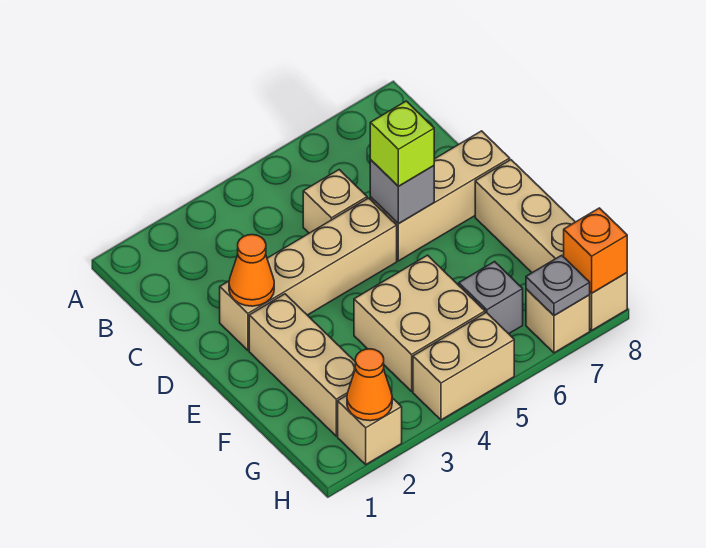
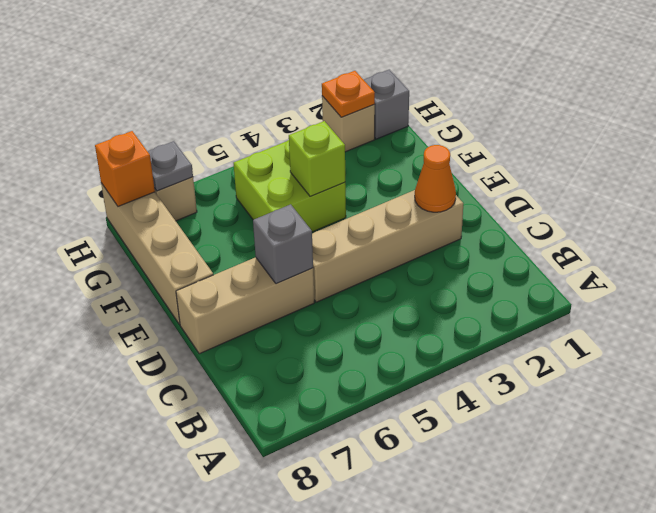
tan brick C5 level 1 -> none
lime brick D6 level 3 -> lime brick F4 level 2
tan brick E2:G2 level 1 -> none
tan brick F4:G5 level 1 -> lime brick F4:G5 level 1
grey brick G6 level 1 -> grey brick H1 level 1
orange cone H2 level 2 -> orange plate H2 level 2
tan brick H4:H5 level 1 -> none

